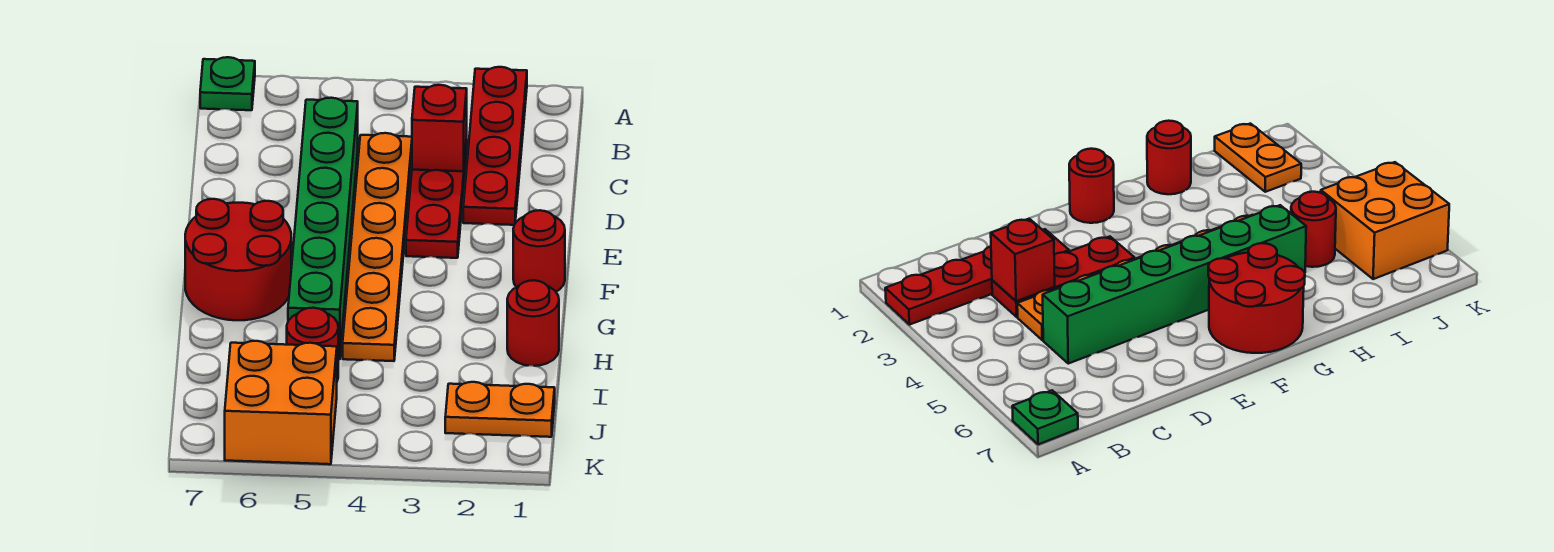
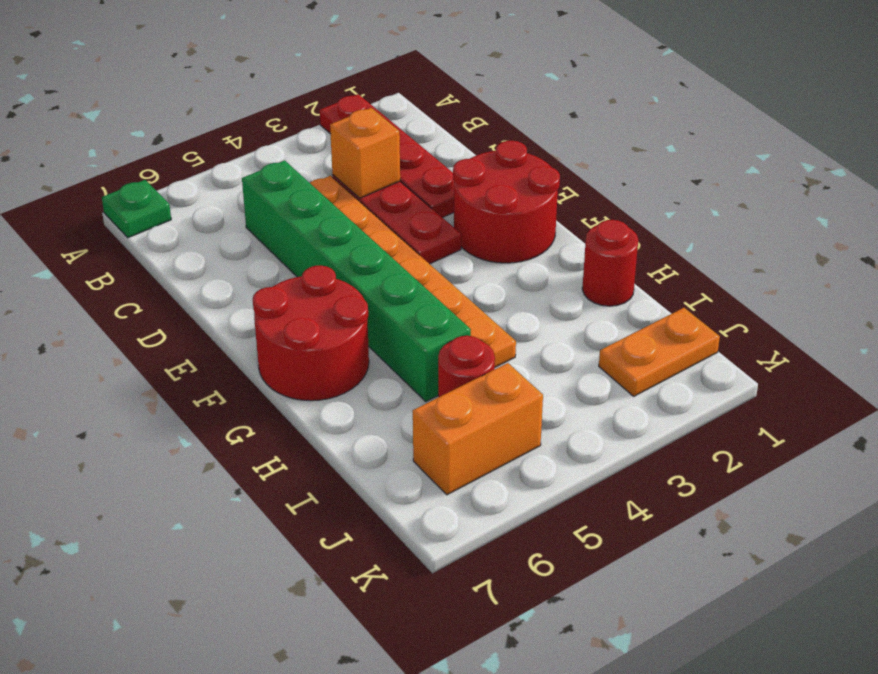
red brick C3 level 2 -> orange brick C3 level 2
red round brick F1 level 1 -> red round brick E1:F2 level 1
orange brick J5:K6 level 1 -> orange brick J5:J6 level 1

